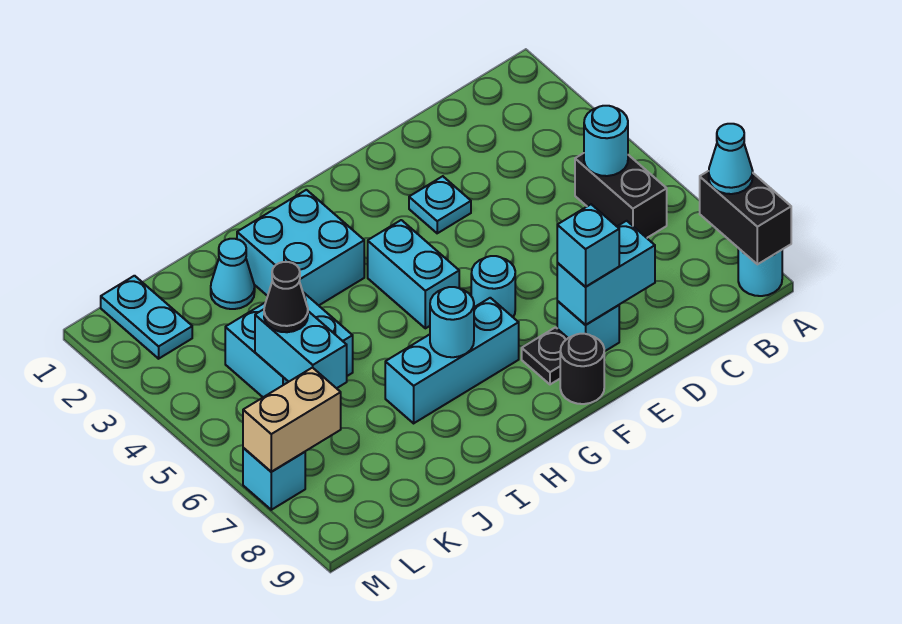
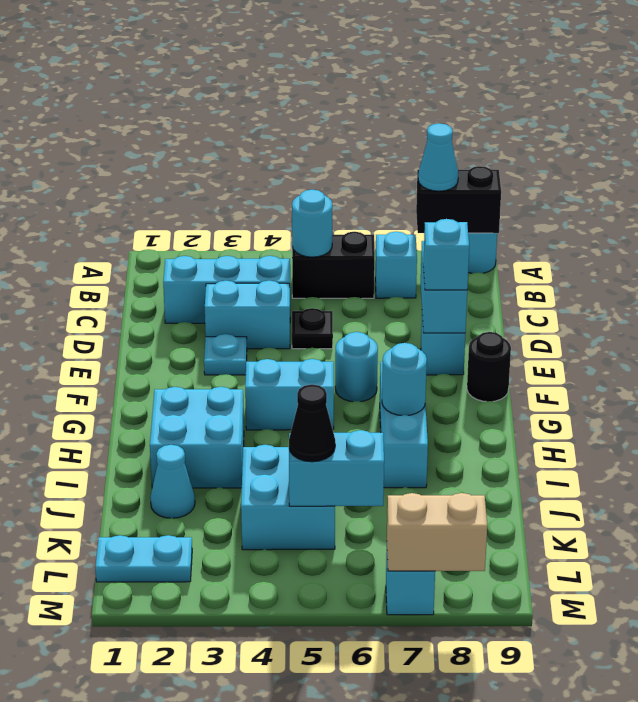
none -> cyan brick B7 level 1
none -> cyan brick C2:C4 level 1
none -> cyan brick D3:D4 level 1
black plate F8 level 1 -> black plate D5 level 1
tan brick L7:M7 level 2 -> tan brick M7:M8 level 2

